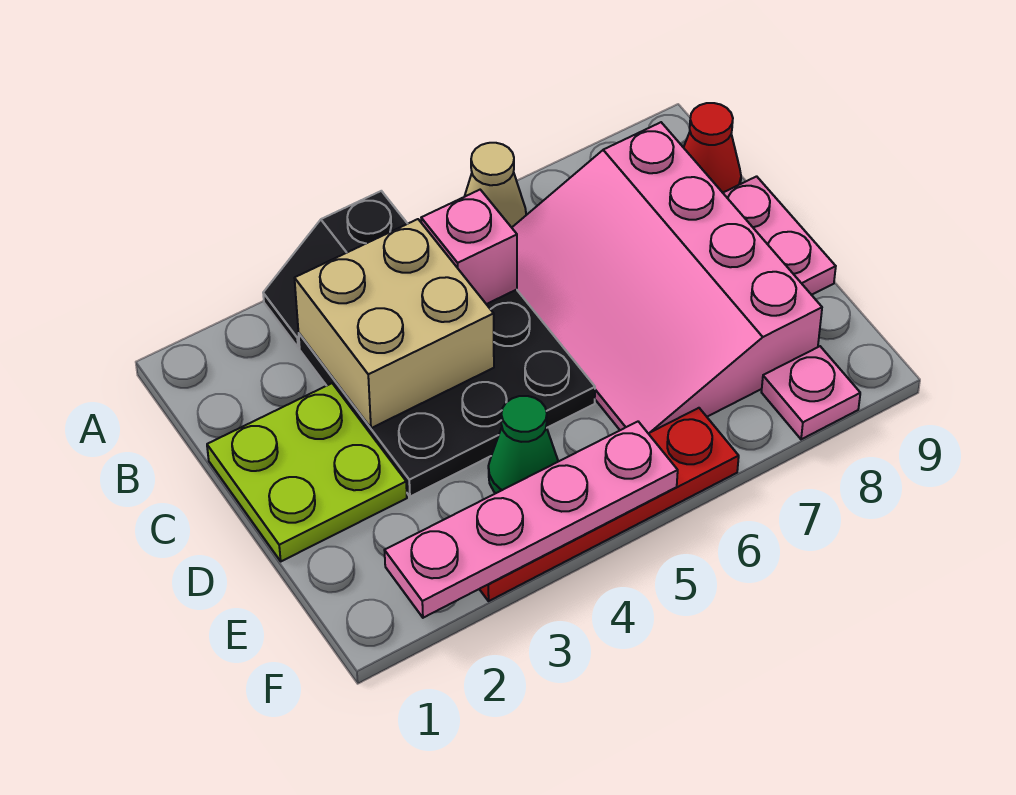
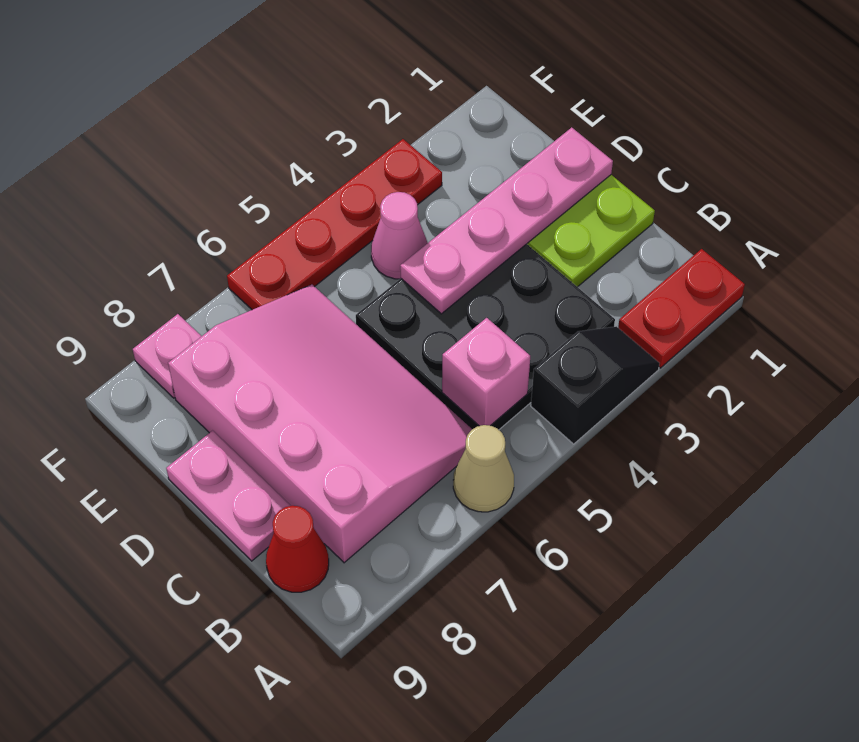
none -> red plate A1:A2 level 1
tan brick B3:C4 level 2 -> none
green cone E4 level 1 -> pink cone E4 level 1
pink plate F2:F5 level 2 -> pink plate D1:D4 level 2

